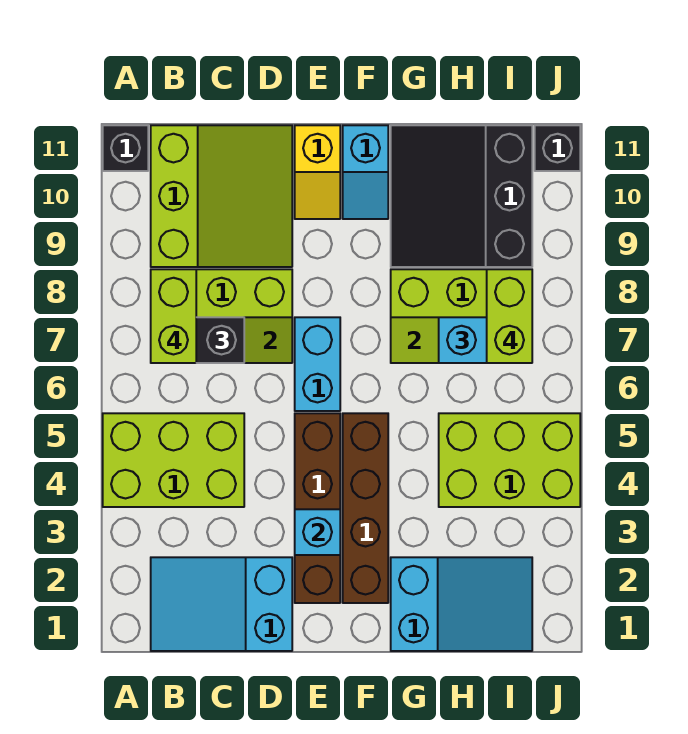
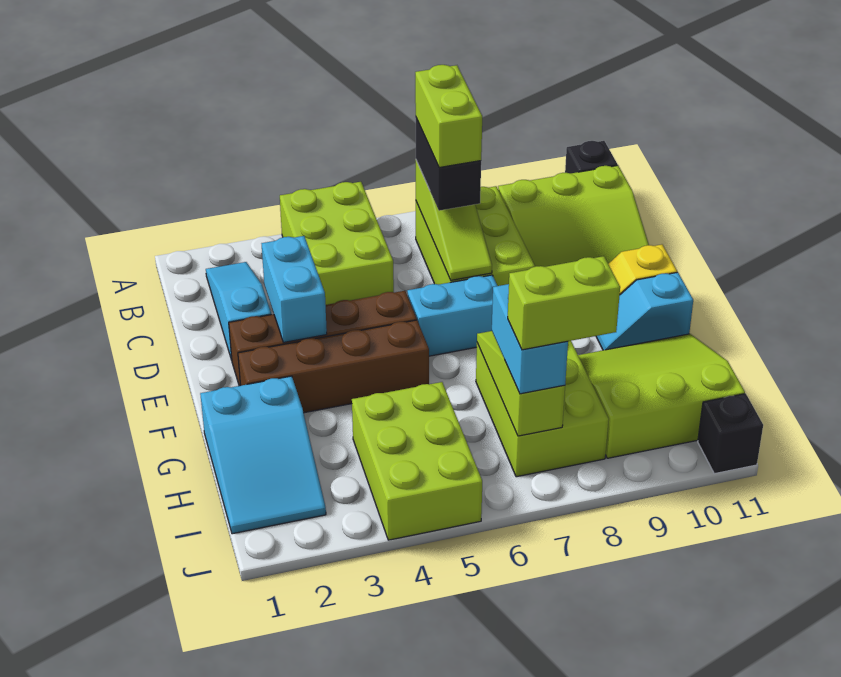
cyan slope B1:D2 level 1 top D -> cyan slope B2:D2 level 1 top D
lime brick B7:B8 level 4 -> lime brick B7:C7 level 4
cyan brick E3 level 2 -> cyan brick D3:E3 level 2
black slope G9:I11 level 1 top I -> lime slope G9:I11 level 1 top I

